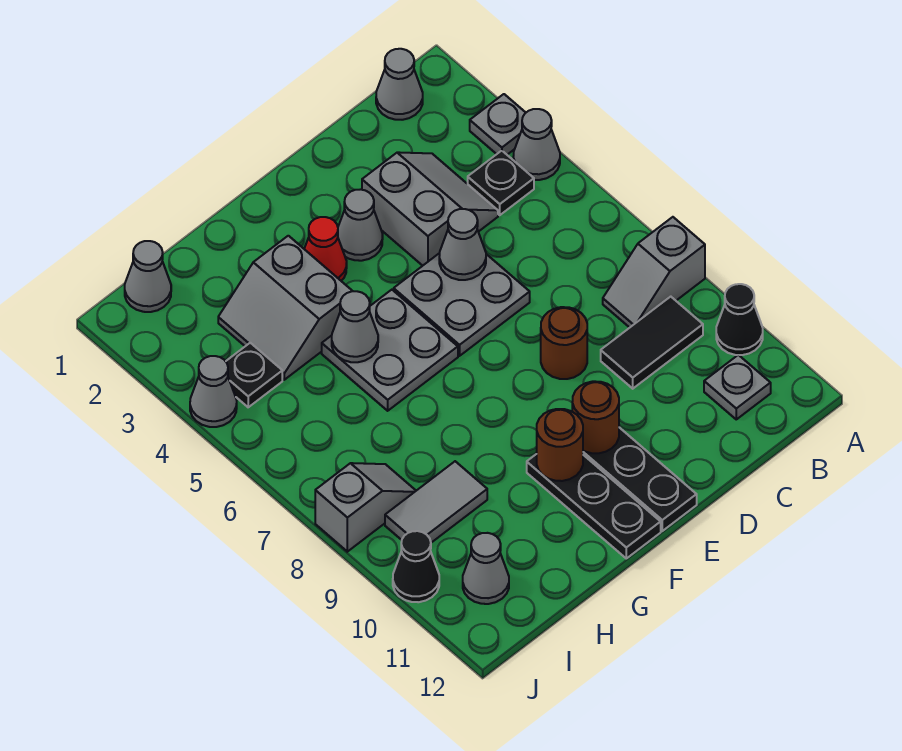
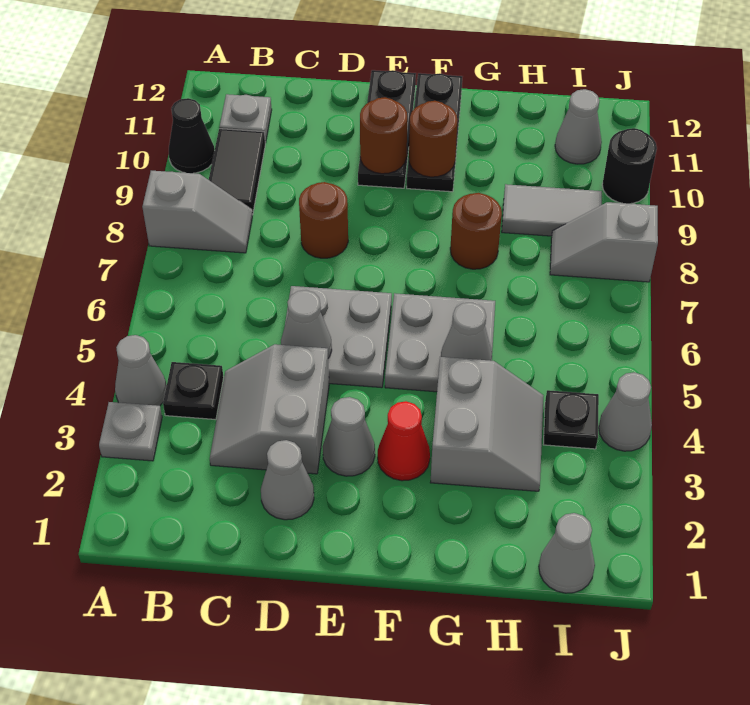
grey cone B1 level 1 -> grey cone D2 level 1
black tile B9:C9 level 1 -> black tile B9:B10 level 1
none -> brown round brick G8 level 1
black cone J10 level 1 -> black round brick J10 level 1

